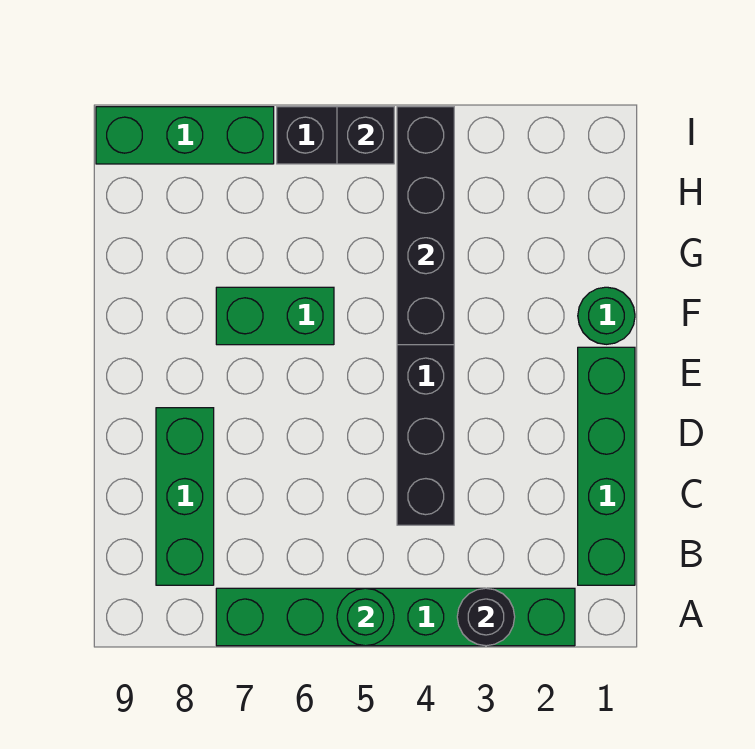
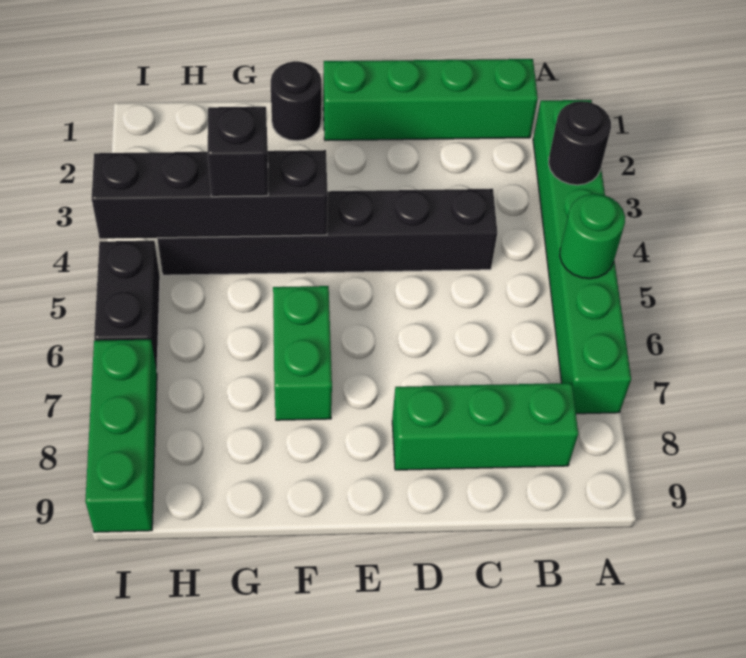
green round brick F1 level 1 -> black round brick F1 level 1
black brick I5 level 2 -> black brick G4 level 3

